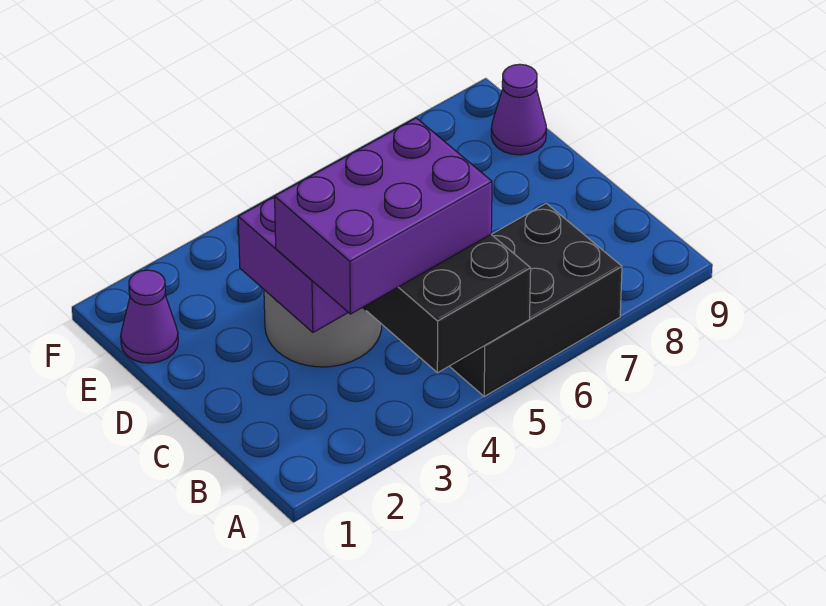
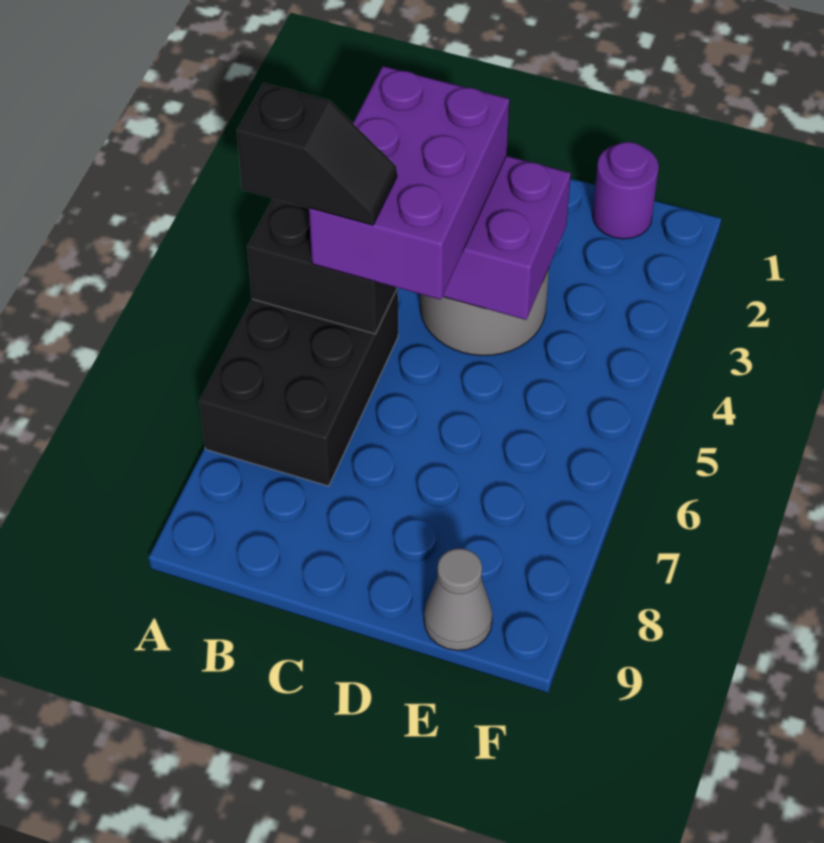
none -> black slope A5:B5 level 4 top A
purple cone E1 level 1 -> purple round brick E1 level 1
purple cone E9 level 1 -> grey cone E9 level 1

